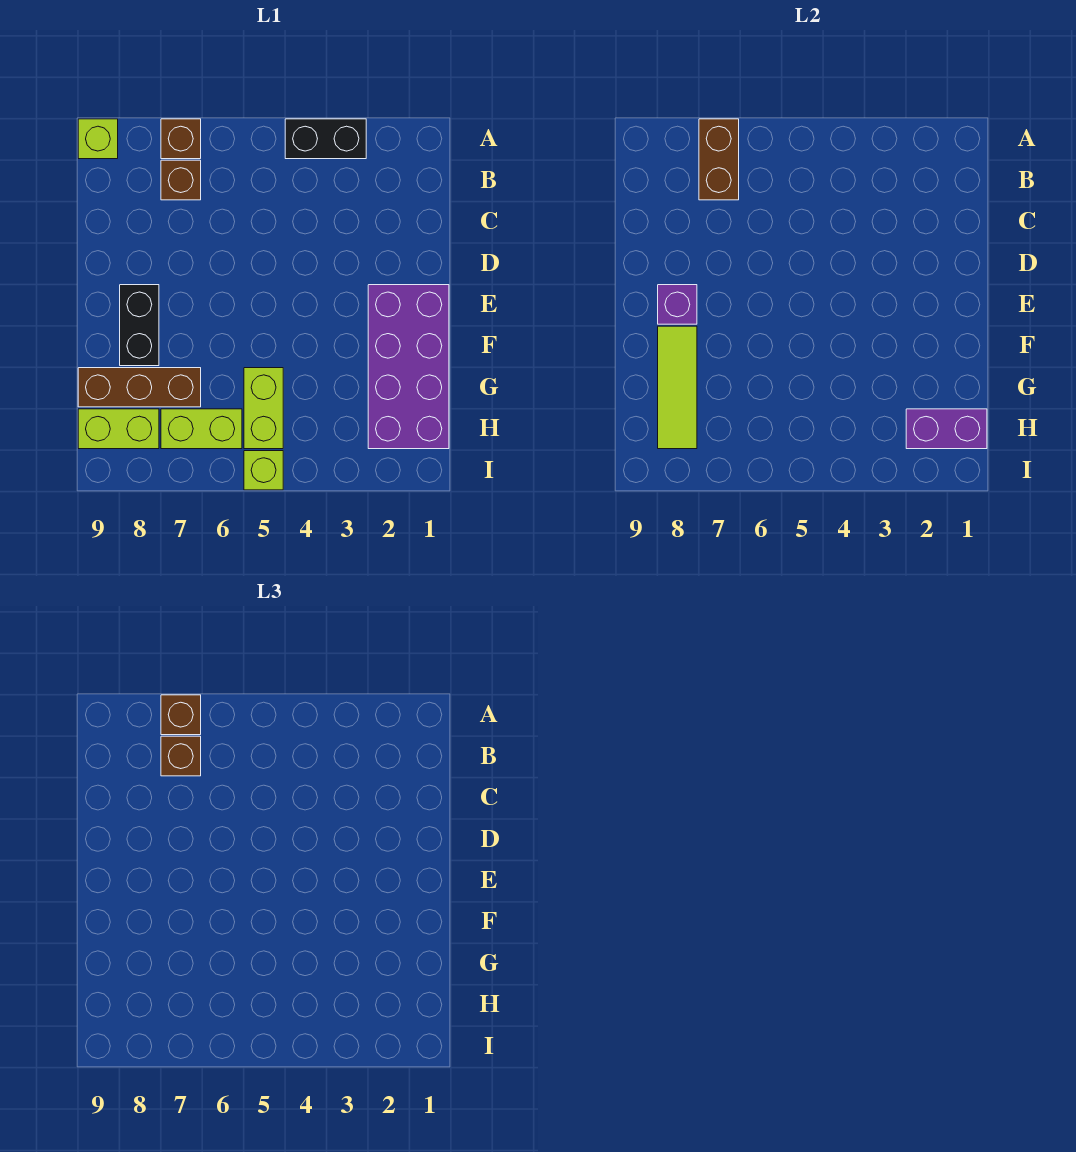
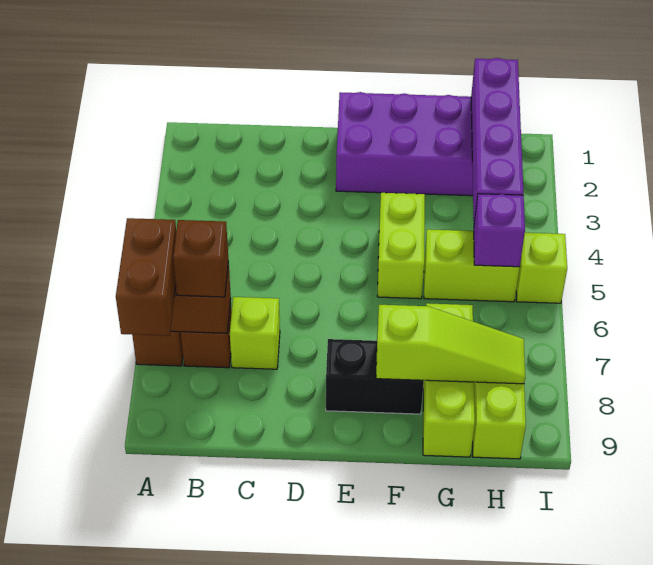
black brick A3:A4 level 1 -> none
brown brick A7 level 3 -> brown brick A7:A8 level 3
lime brick A9 level 1 -> lime brick C7 level 1
purple brick E8 level 2 -> purple brick H5 level 2
lime tile F8:H8 level 2 -> lime slope F8:H8 level 2 top F
brown brick G7:G9 level 1 -> lime brick G7:G9 level 1
purple brick H1:H2 level 2 -> purple brick H1:H4 level 2
lime brick H6:H7 level 1 -> lime brick F4:F5 level 1

